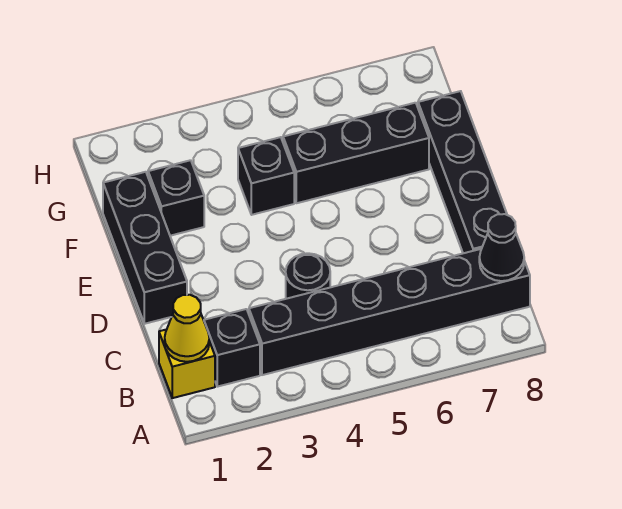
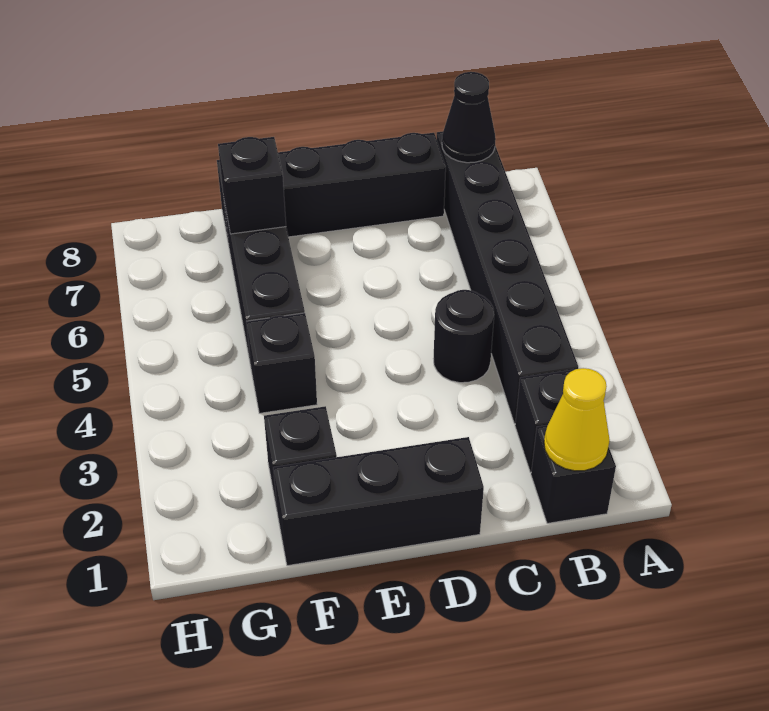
yellow brick B1 level 1 -> black brick B1 level 1
none -> black brick F7 level 2

